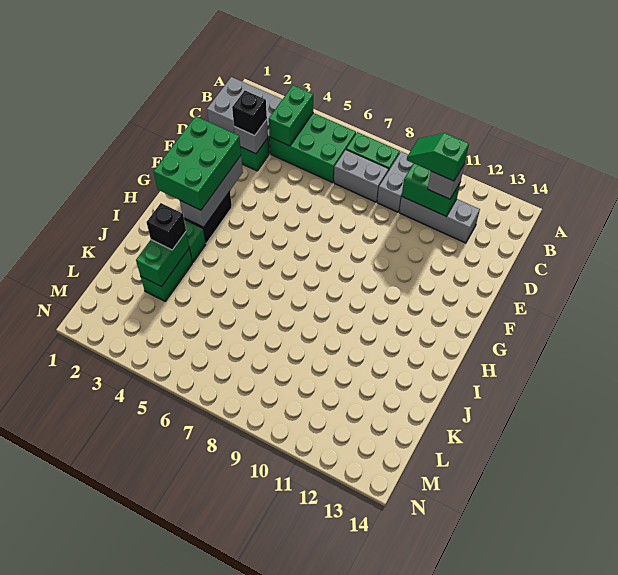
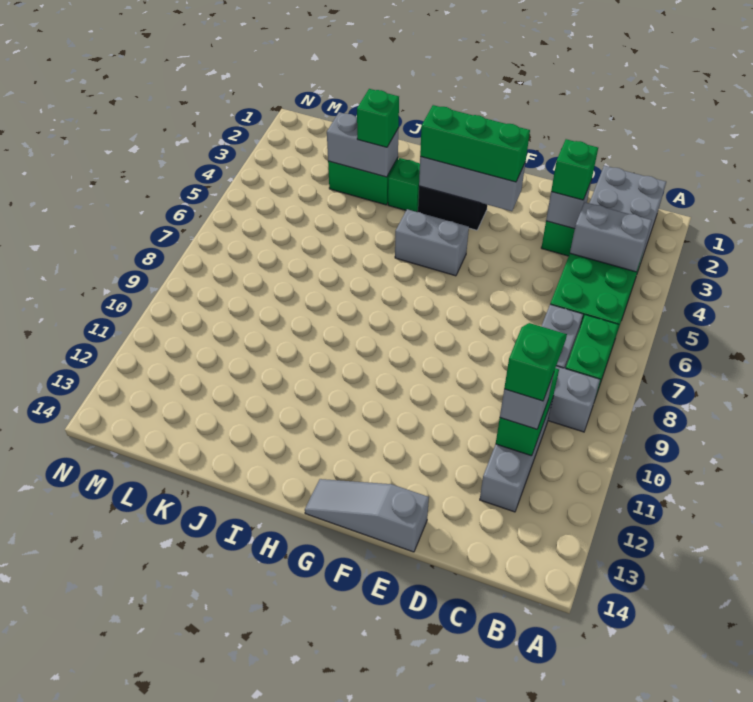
green brick B4:C4 level 2 -> grey brick B4:C4 level 2
black brick D3 level 3 -> green brick D3 level 3
none -> grey slope E14:G14 level 1 top E
green brick F2:H3 level 3 -> green brick F3:H3 level 3
none -> grey brick G5:H5 level 1
green brick J3:K3 level 2 -> grey brick J3:K3 level 2
black brick J3 level 3 -> green brick J3 level 3

